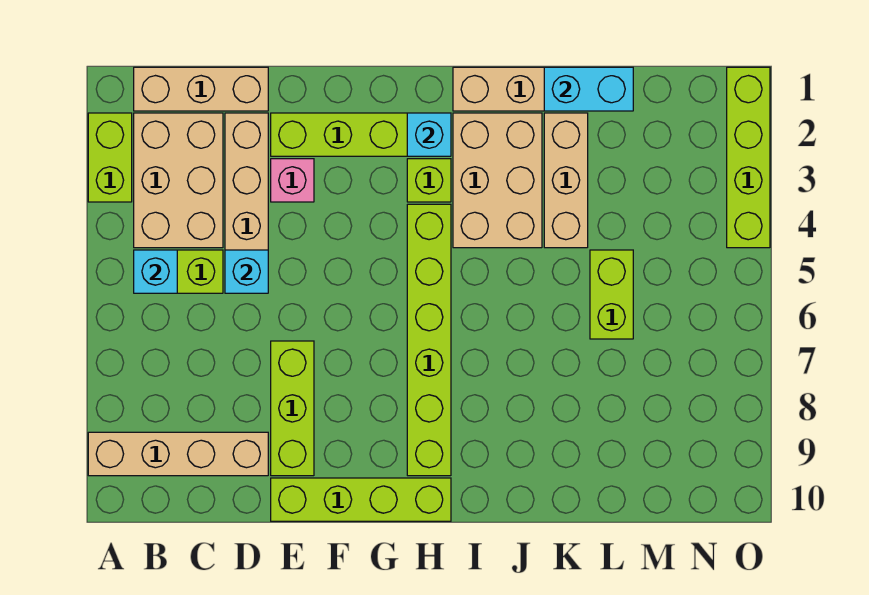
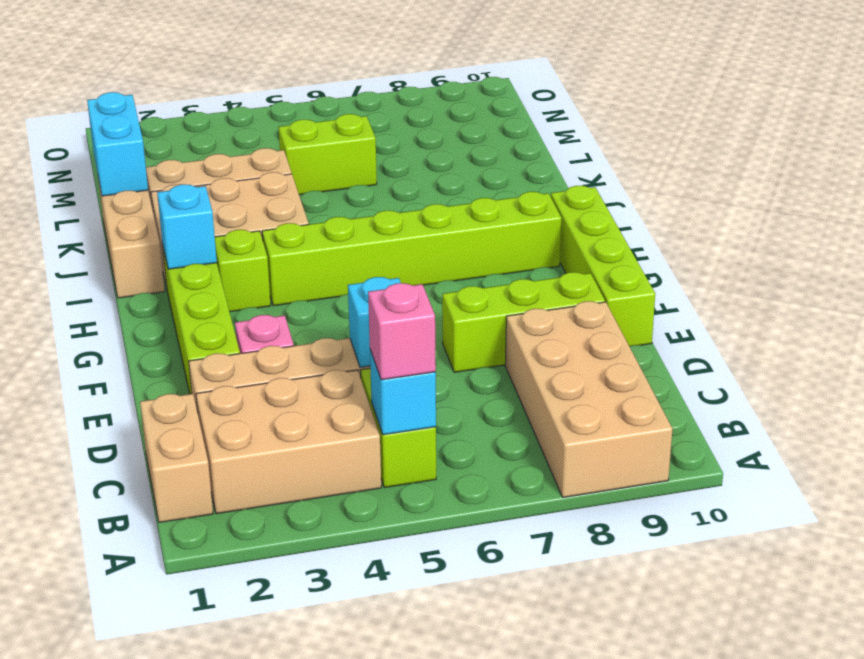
lime brick A2:A3 level 1 -> none
tan brick A9:D9 level 1 -> tan brick A8:D9 level 1
tan brick B1:D1 level 1 -> tan brick B1:C1 level 1
none -> pink brick B5 level 3
lime brick O1:O4 level 1 -> none

